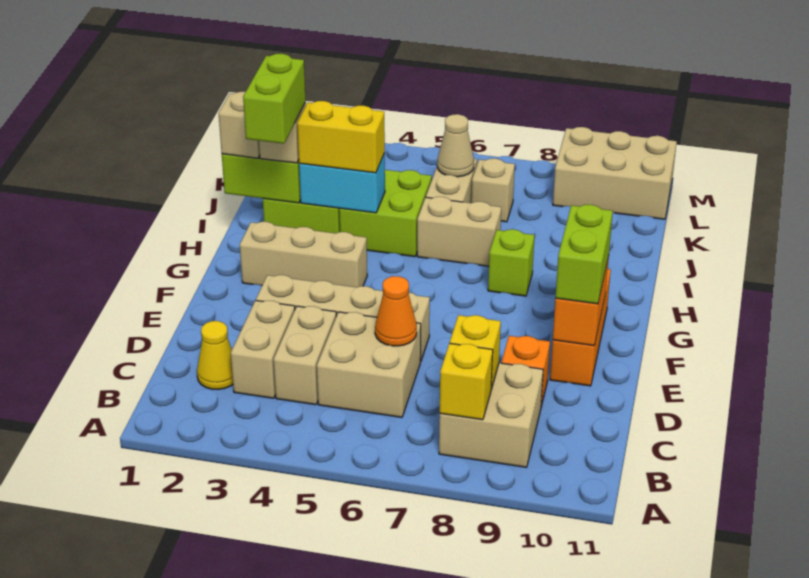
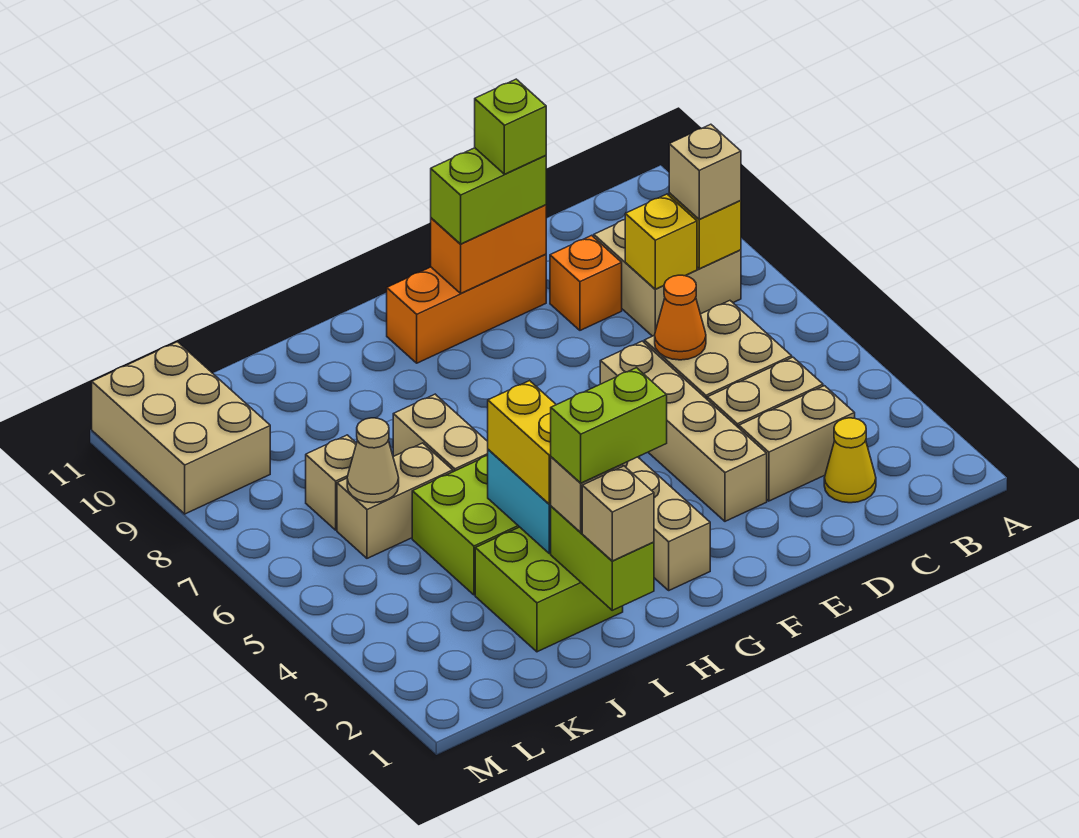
none -> tan brick B8 level 3
lime brick H8 level 1 -> lime brick E10 level 4

